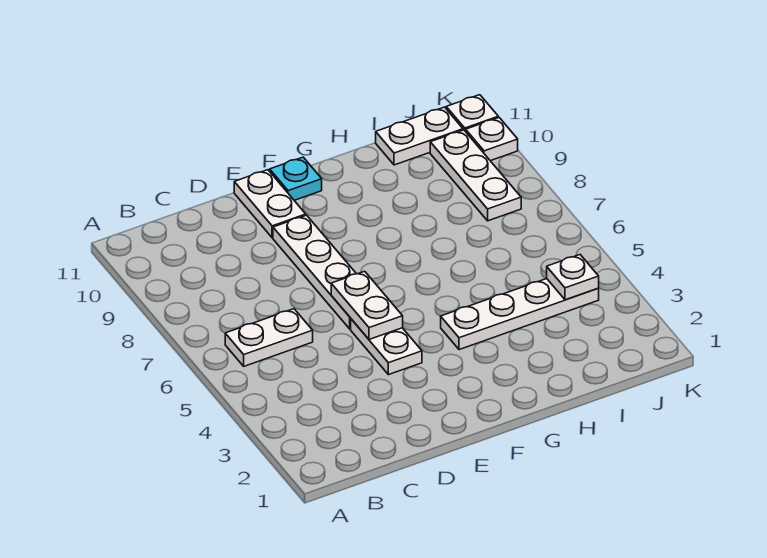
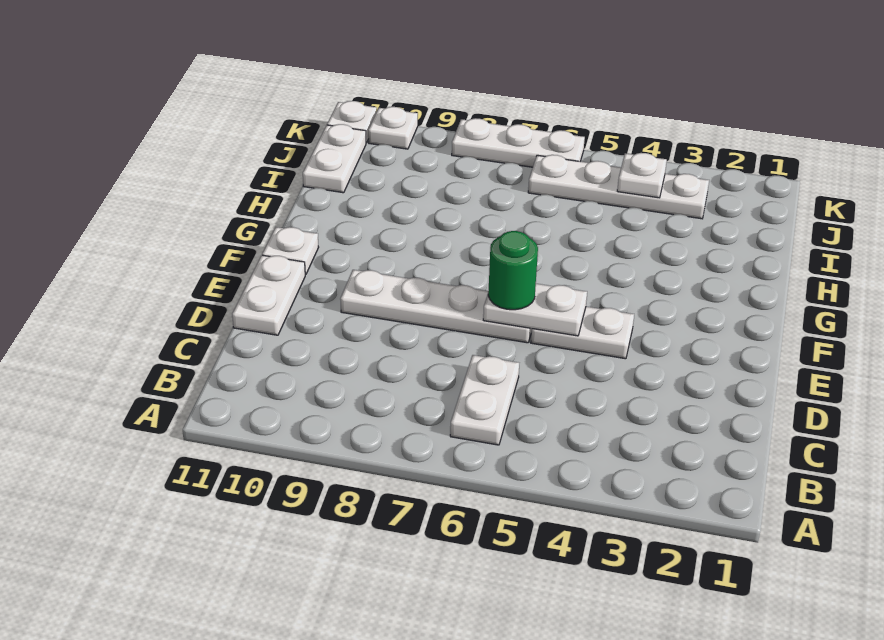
none -> green round brick E6 level 3
white plate E10:E11 level 1 -> white plate D11:E11 level 1
cyan plate F11 level 1 -> white plate F11 level 1
white plate G4:J4 level 1 -> white plate J3:J6 level 1
white plate J8:J10 level 1 -> white plate K6:K8 level 1

